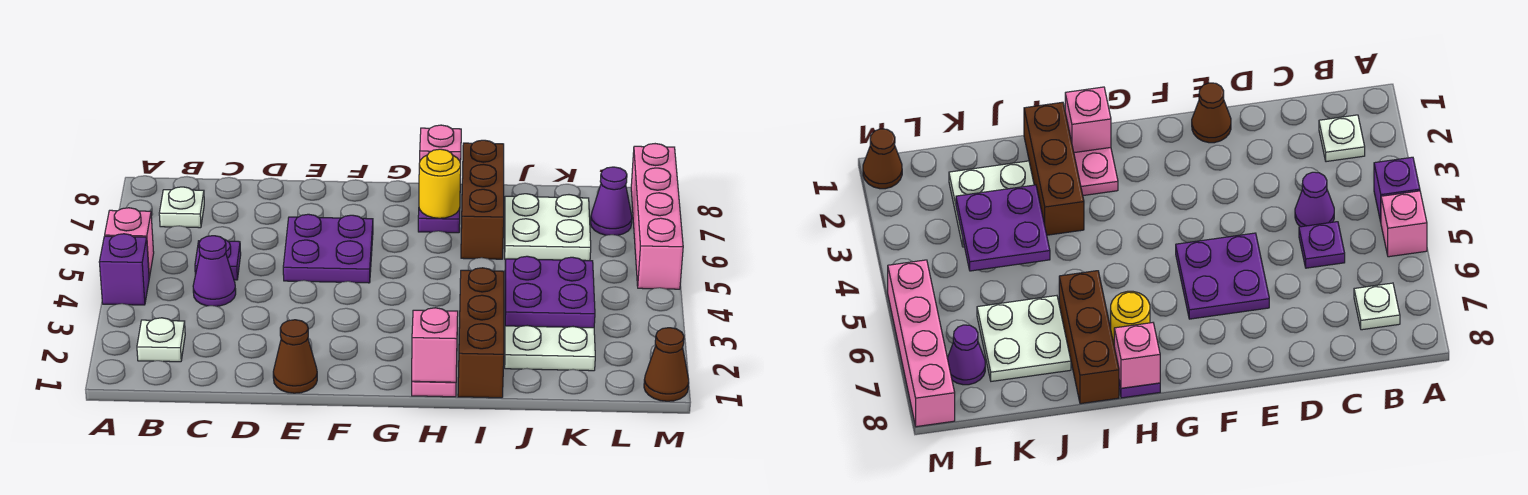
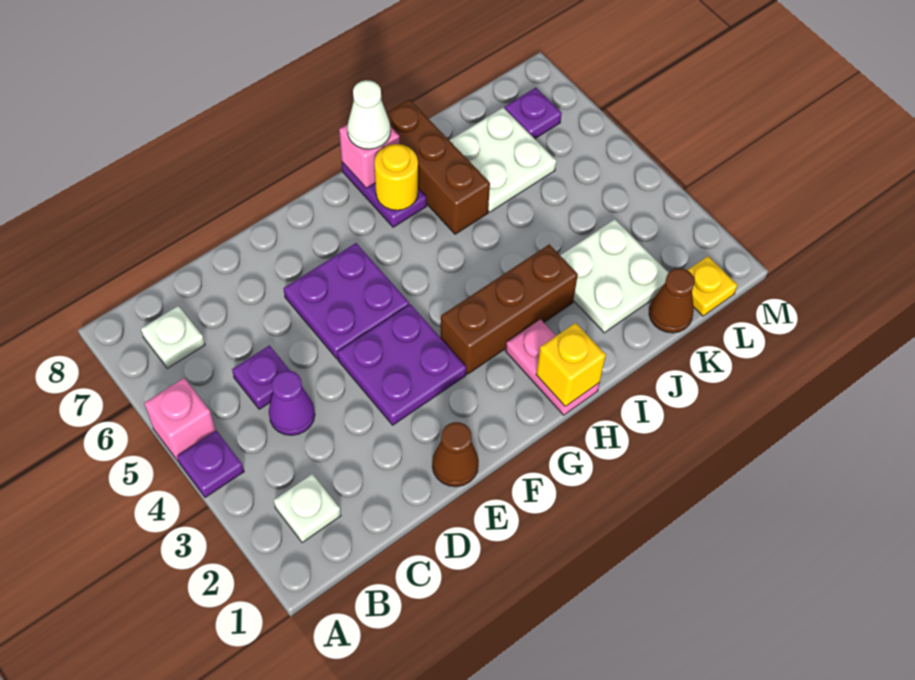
purple brick A4 level 1 -> purple plate A4 level 1
pink brick H1 level 2 -> yellow brick H1 level 2
none -> white cone H8 level 3
brown brick I1:I3 level 1 -> brown brick G3:I3 level 1
purple plate J3:K4 level 2 -> purple plate E3:F4 level 1
none -> yellow plate L1 level 1
purple cone L7 level 1 -> purple plate L7 level 1
brown cone M1 level 1 -> brown cone K1 level 1
pink brick M5:M8 level 1 -> none

